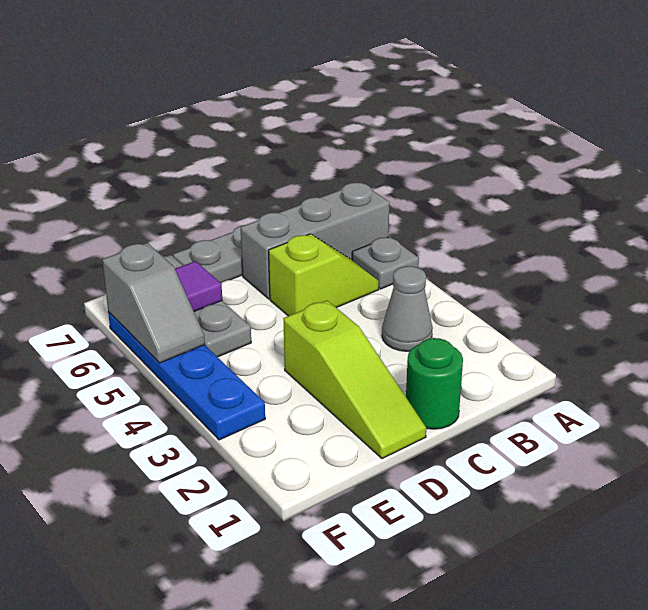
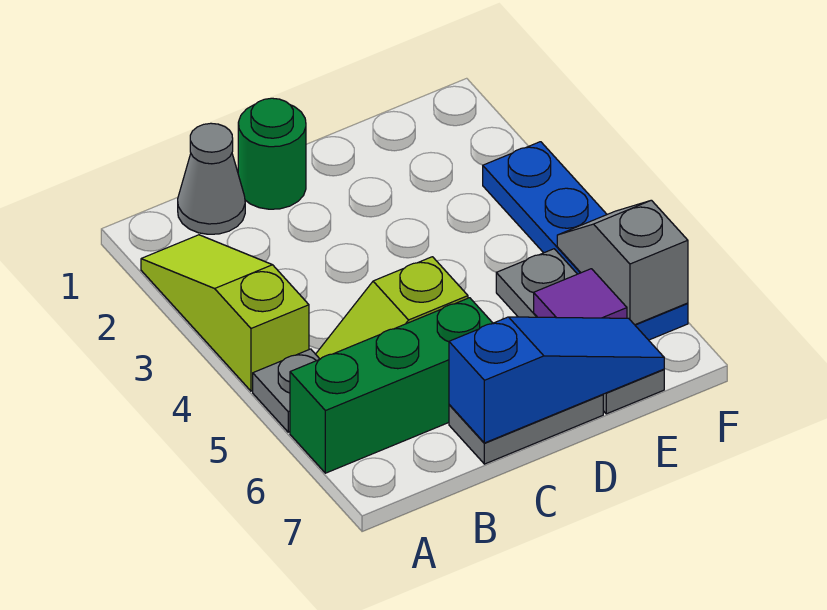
grey brick A6:C6 level 1 -> green brick A6:C6 level 1
grey cone B3 level 1 -> grey cone B1 level 1
none -> blue slope C7:E7 level 2 top C
lime slope D1:D3 level 1 top 3 -> lime slope A2:A4 level 1 top 4

